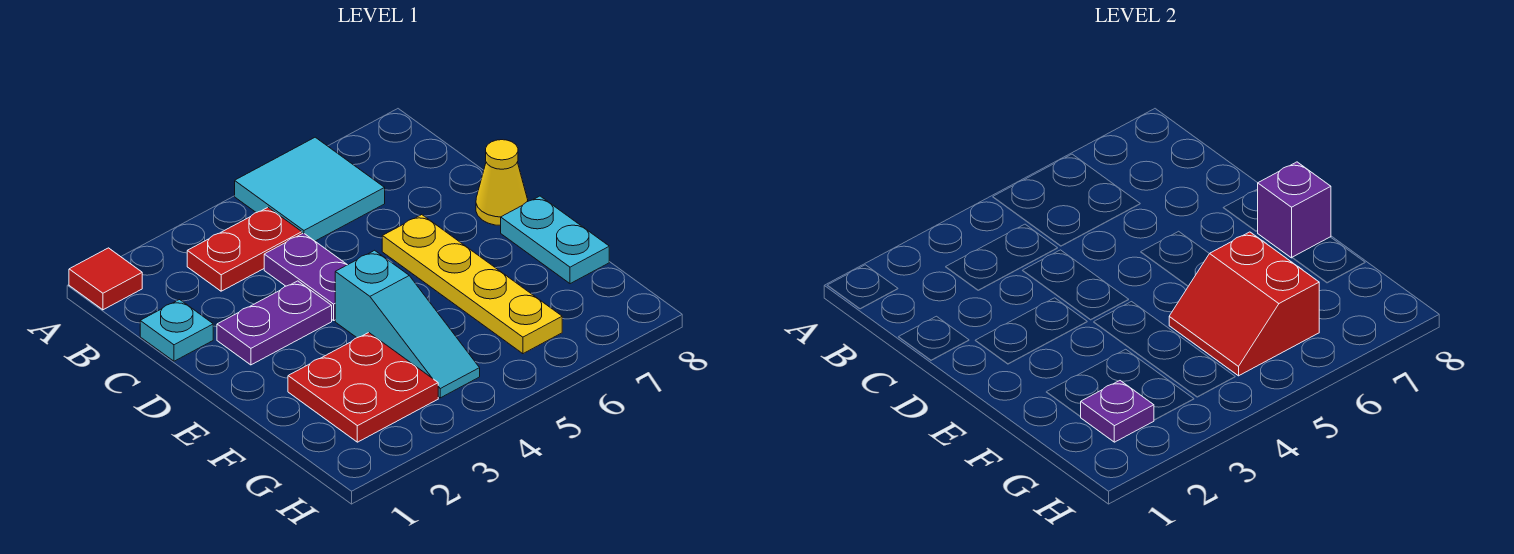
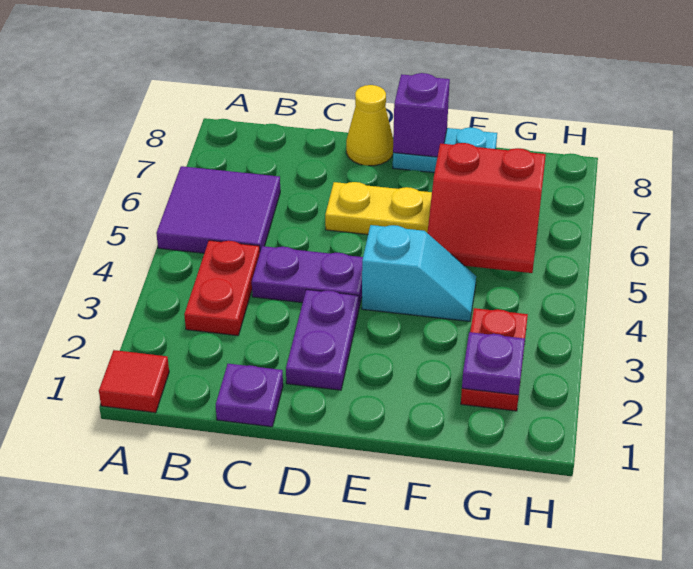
cyan tile A5:B6 level 1 -> purple tile A5:B6 level 1
cyan plate C1 level 1 -> purple plate C1 level 1
cyan slope E4:G4 level 1 top E -> cyan slope E4:F4 level 1 top E
red plate F2:G3 level 1 -> red plate G2:G3 level 1

